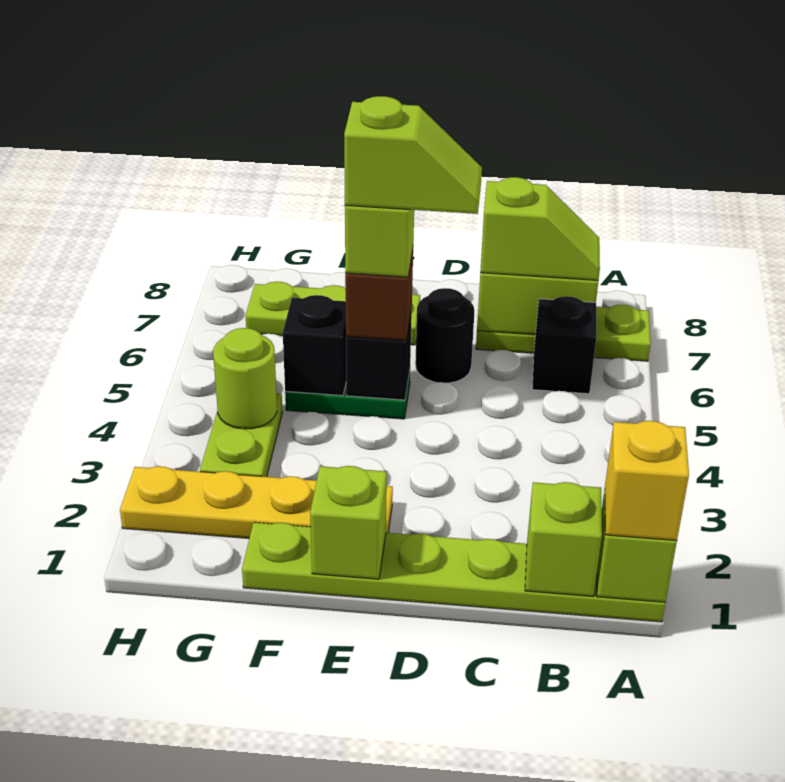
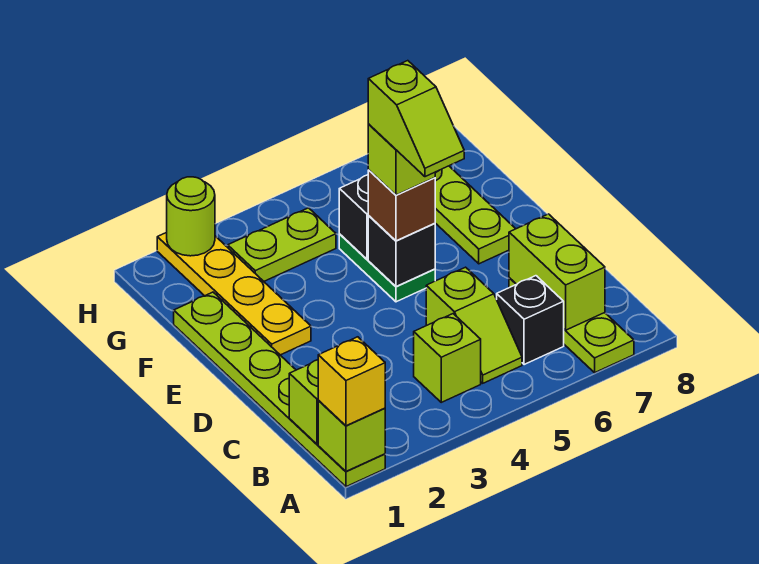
lime slope B7:C7 level 3 top C -> lime slope B5:C5 level 1 top C
black round brick D6 level 1 -> none
lime brick E1 level 2 -> lime brick B4 level 1
lime round brick G4 level 2 -> lime round brick H2 level 2

